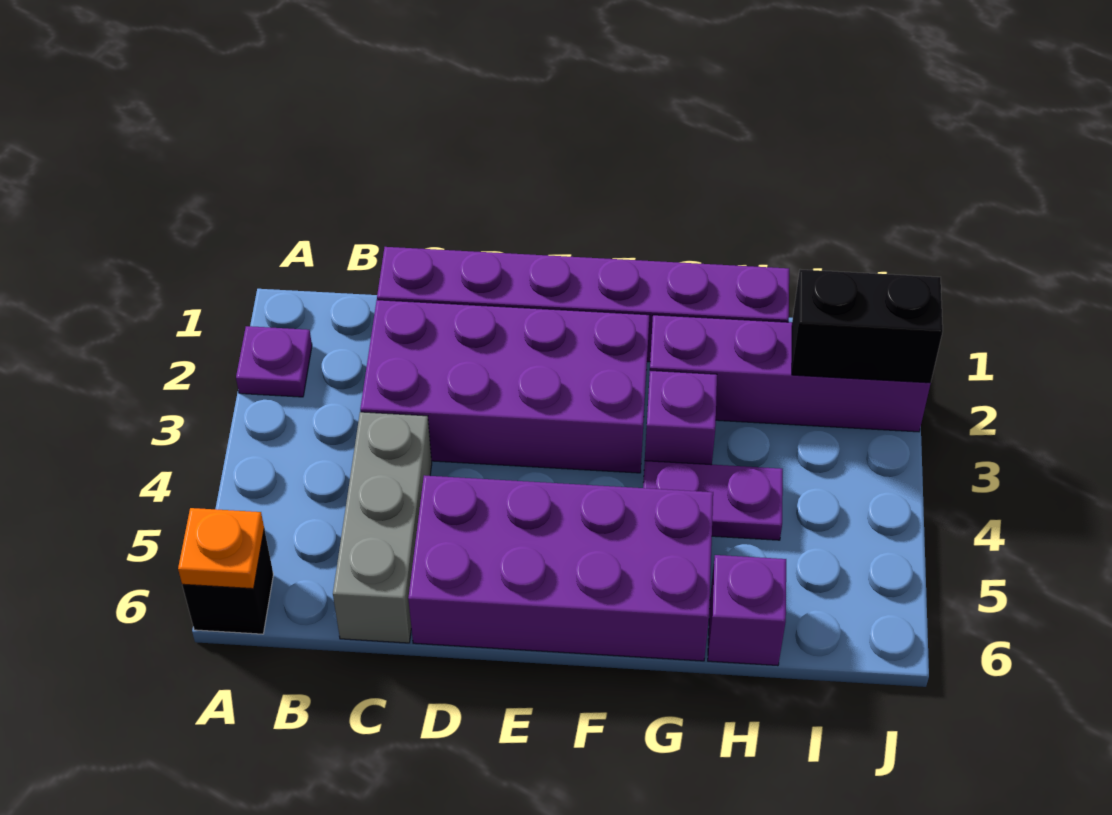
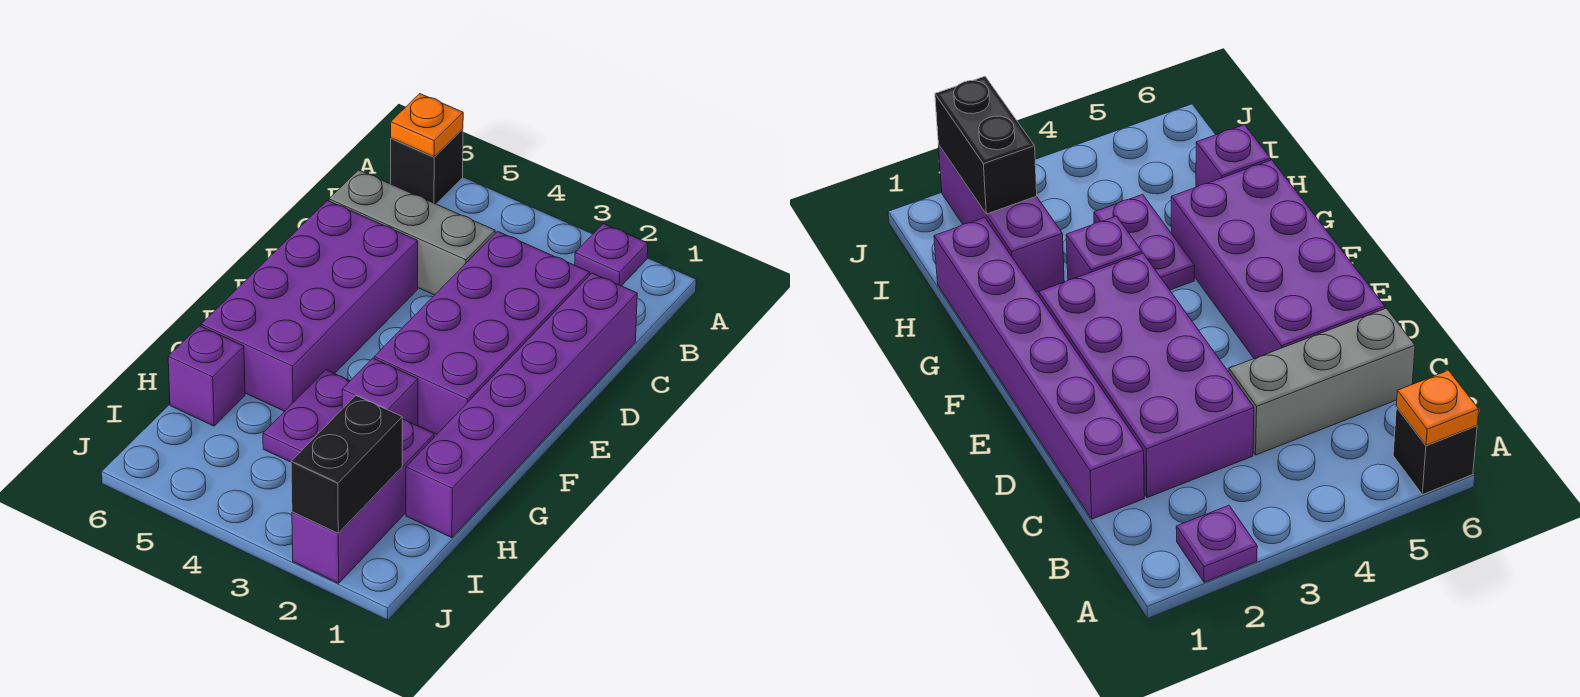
purple brick G2:J2 level 1 -> purple brick H2:J2 level 1

